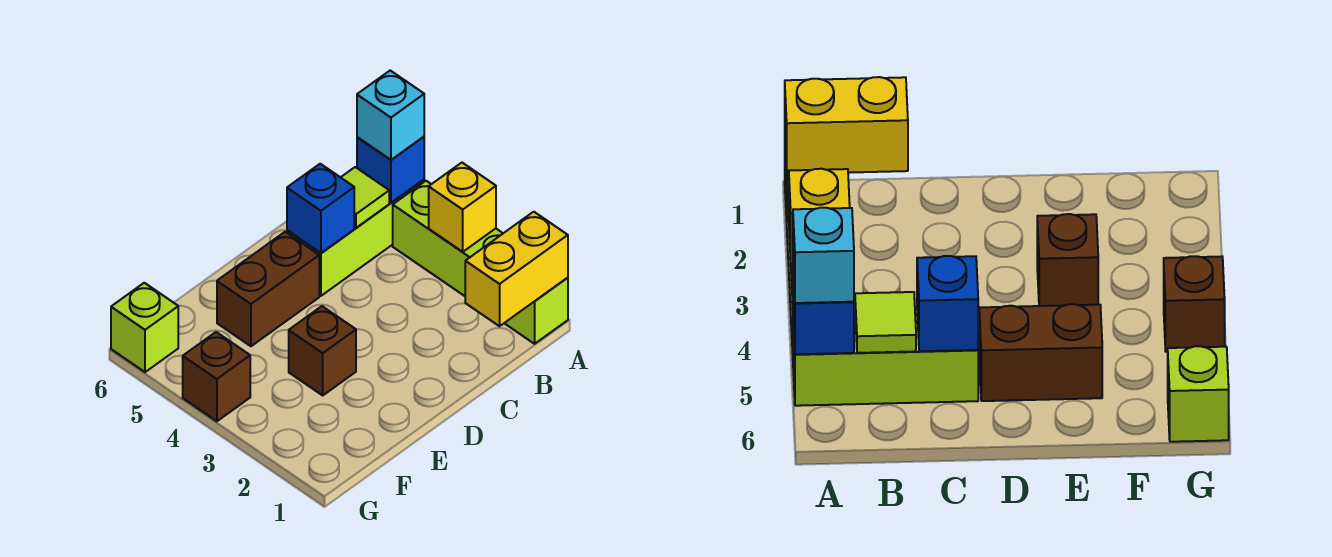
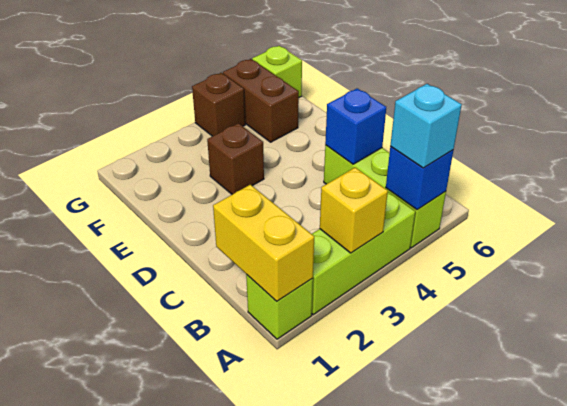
lime tile B5 level 2 -> none
brown brick D5:E5 level 1 -> brown brick F5:G5 level 1

